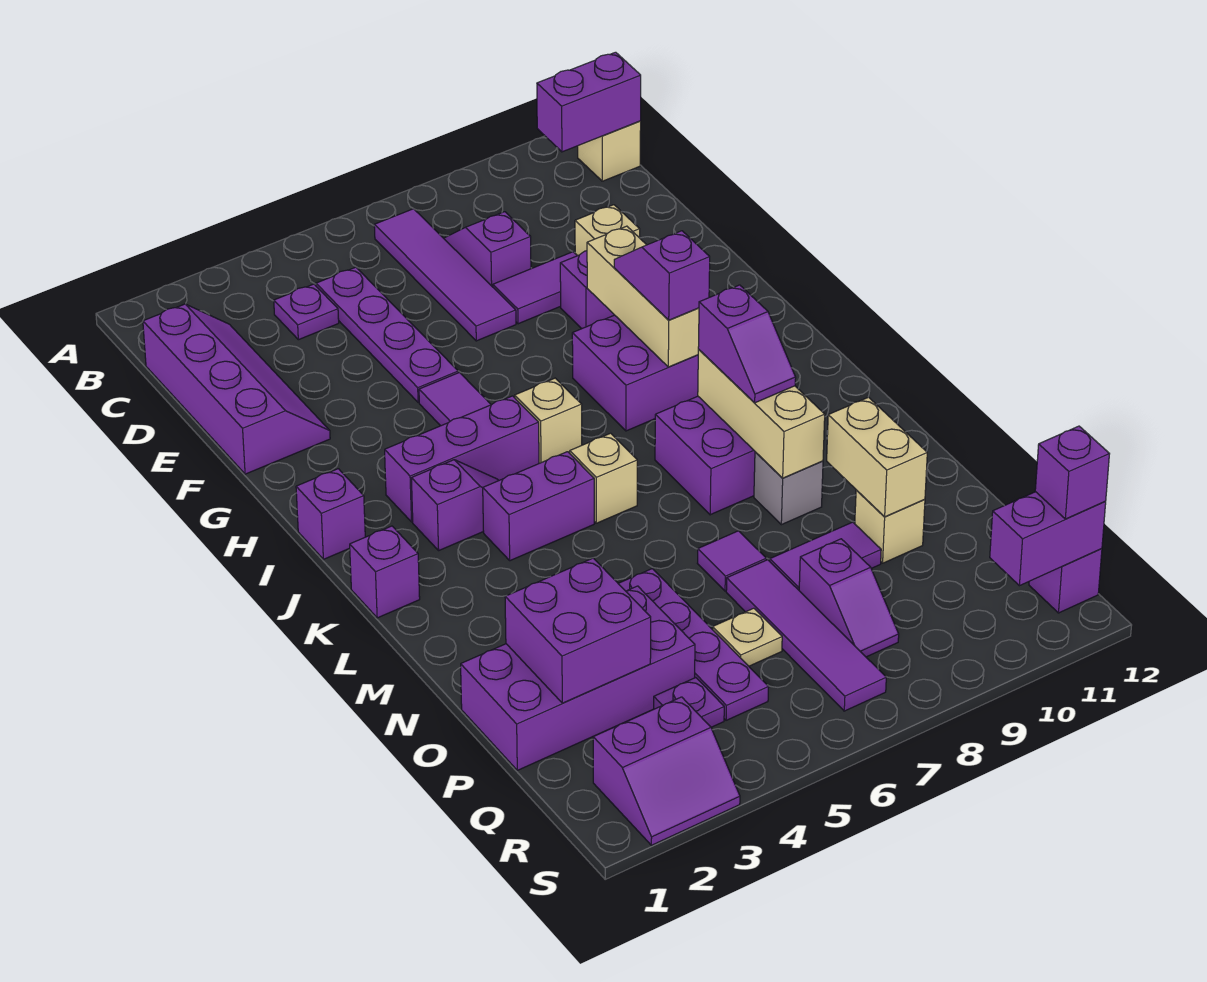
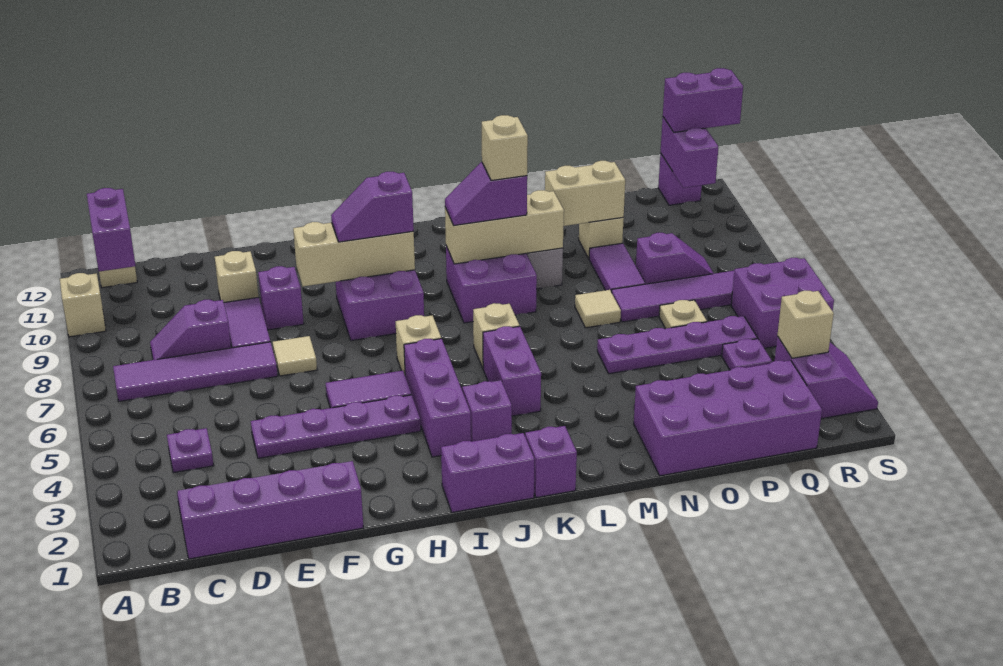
none -> tan brick A10 level 1
purple plate C5:F5 level 1 -> purple plate E4:H4 level 1
none -> tan tile F7 level 1
purple brick I1 level 1 -> purple brick I1:J1 level 1
purple slope K9:L9 level 3 top K -> purple slope K9:L9 level 3 top L
none -> tan brick L9 level 4
purple tile N7 level 1 -> tan tile N7 level 1
purple brick O1:P4 level 1 -> purple brick N1:Q2 level 1
purple brick O2:P3 level 2 -> purple brick R5:S6 level 1
none -> tan brick R3 level 2
purple brick R12 level 3 -> purple brick R12:S12 level 3

